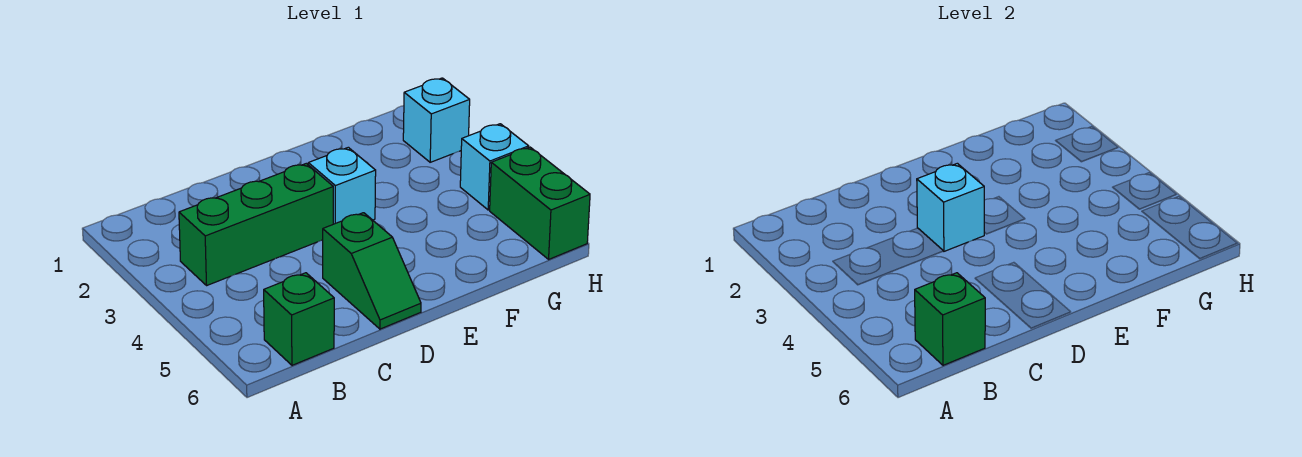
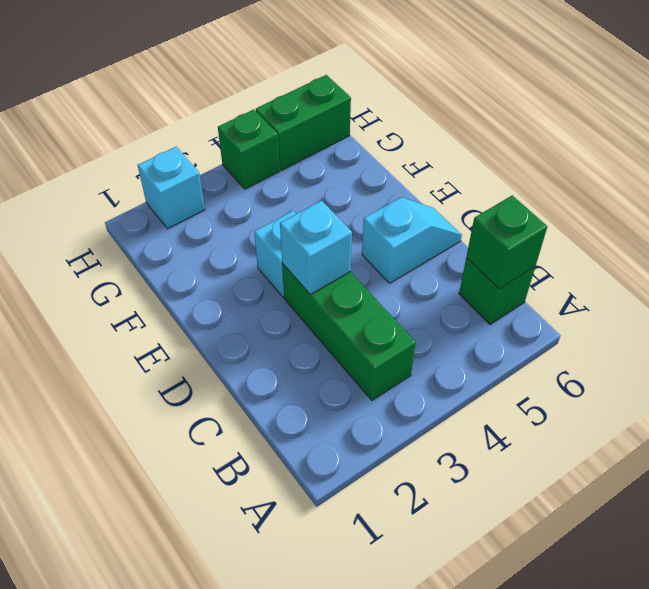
green slope D5:D6 level 1 top 5 -> cyan slope D5:D6 level 1 top 5
cyan brick H4 level 1 -> green brick H4 level 1

